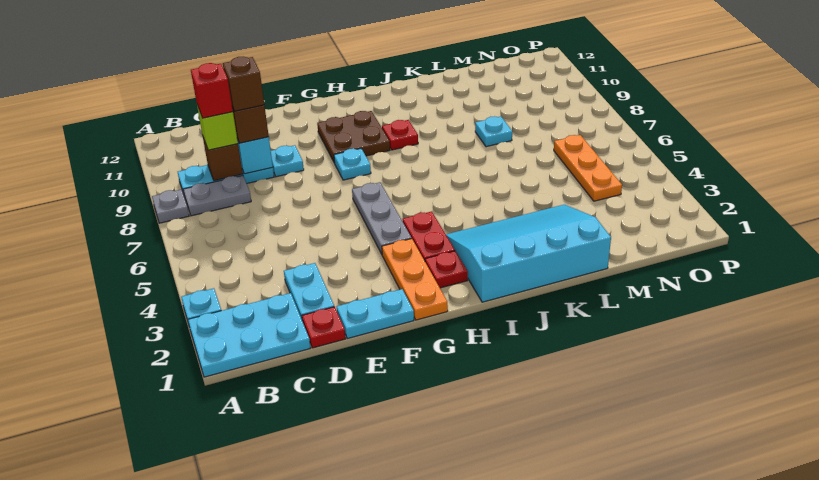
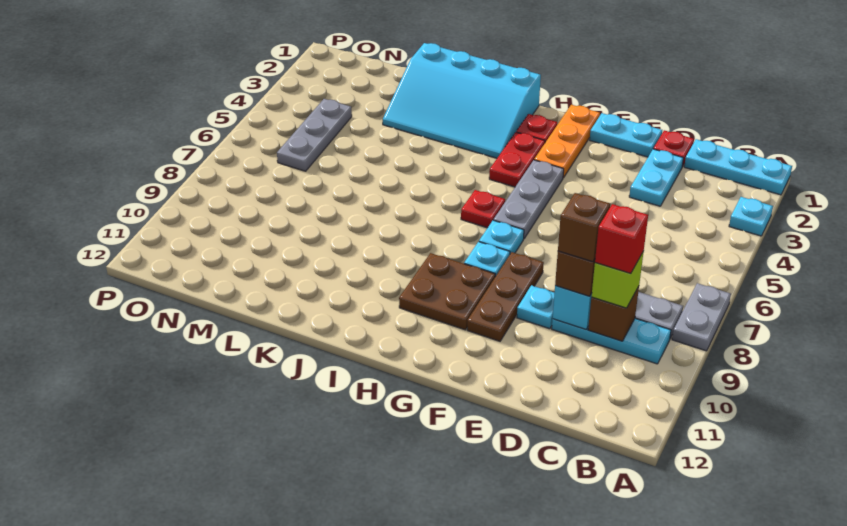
cyan plate A1:C2 level 1 -> cyan plate A1:C1 level 1
grey plate A8 level 1 -> grey plate A7:A8 level 1
none -> brown plate F8:F10 level 1
red plate I9 level 1 -> red plate H6 level 1
cyan plate L8 level 1 -> cyan plate G7 level 1
orange plate N4:N6 level 1 -> grey plate N4:N6 level 1

